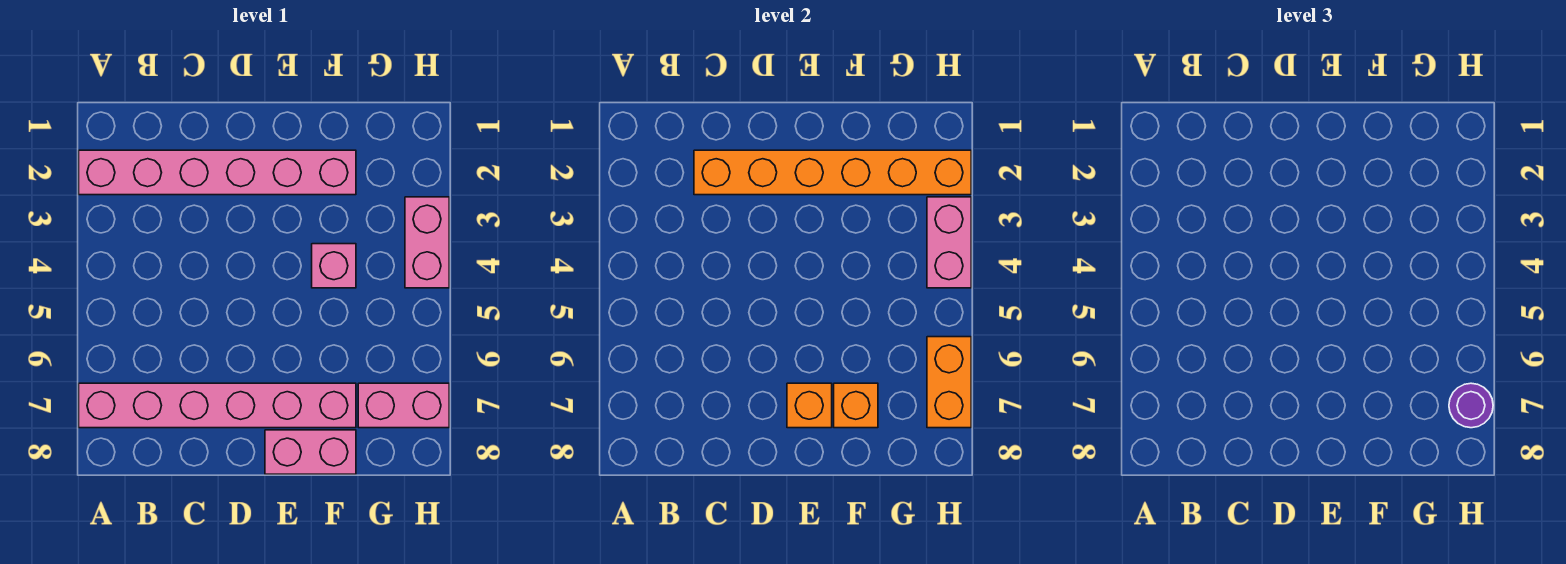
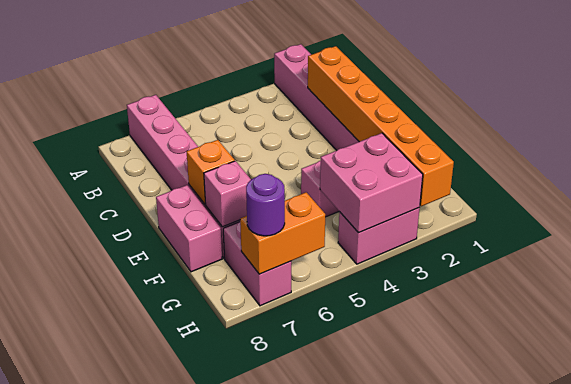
orange brick F7 level 2 -> pink brick F7 level 2
pink brick H3:H4 level 2 -> pink brick G3:H4 level 2

